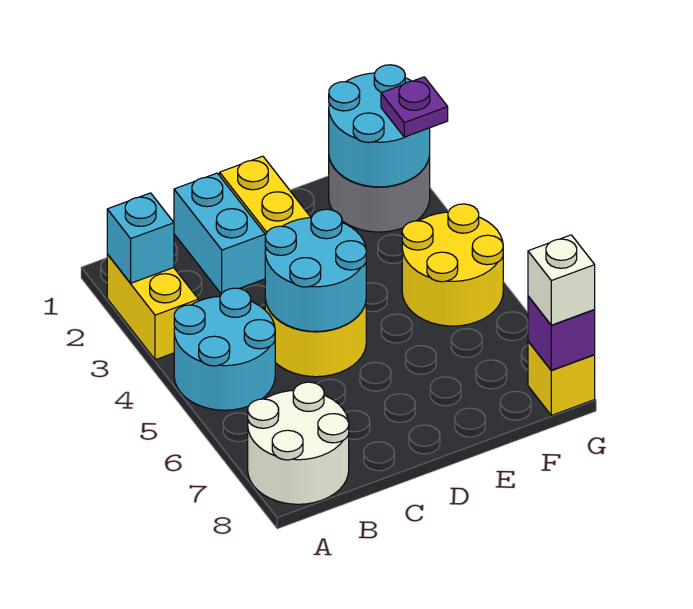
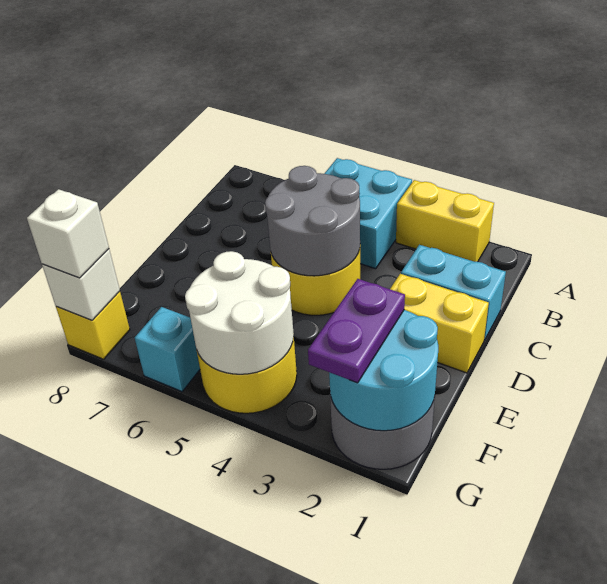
cyan brick A2 level 2 -> cyan brick G6 level 1
cyan round brick A4:B5 level 1 -> cyan brick A4:B5 level 1
white round brick A7:B8 level 1 -> white round brick F4:G5 level 2
cyan round brick C4:D5 level 2 -> grey round brick C4:D5 level 2
purple plate G2 level 3 -> purple plate F2:G2 level 3
purple brick G8 level 2 -> white brick G8 level 2

